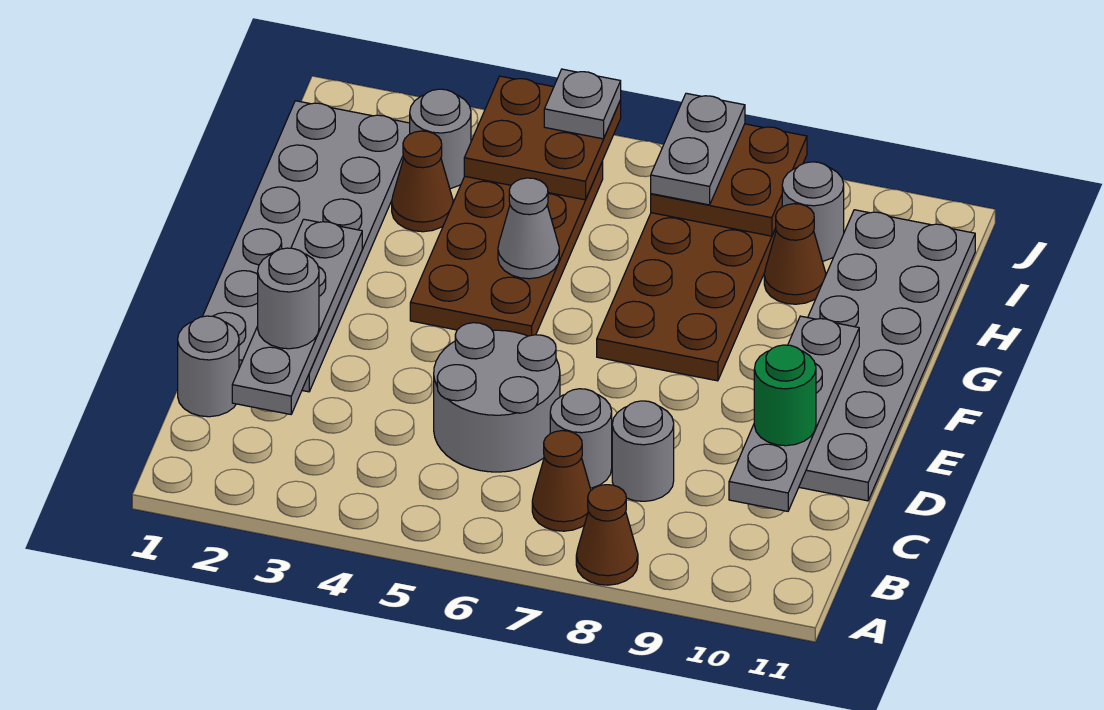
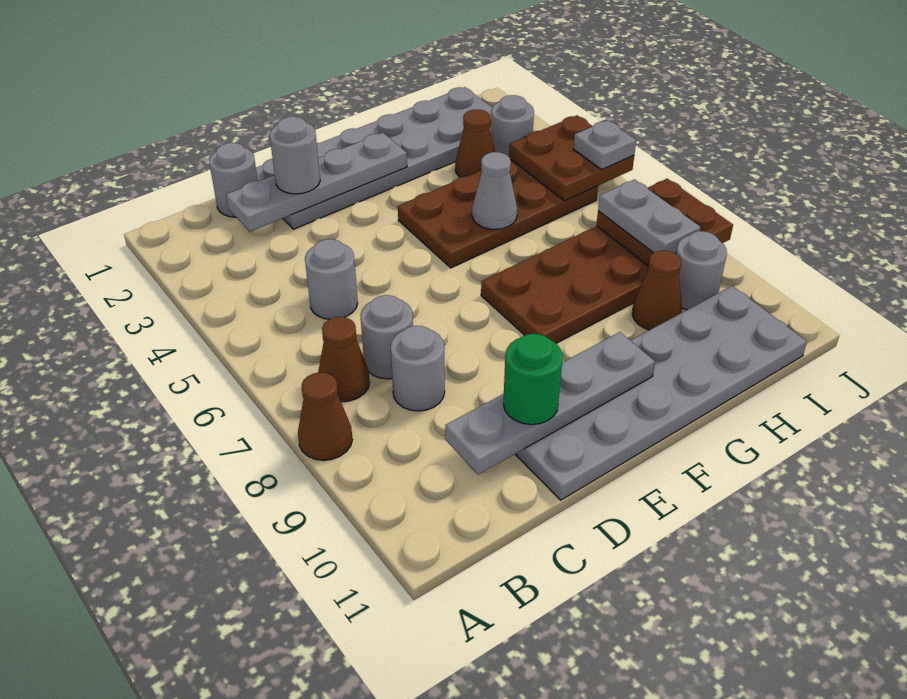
grey round brick C5:D6 level 1 -> grey round brick C5 level 1
grey plate I7:J7 level 3 -> grey plate I7:I8 level 3

